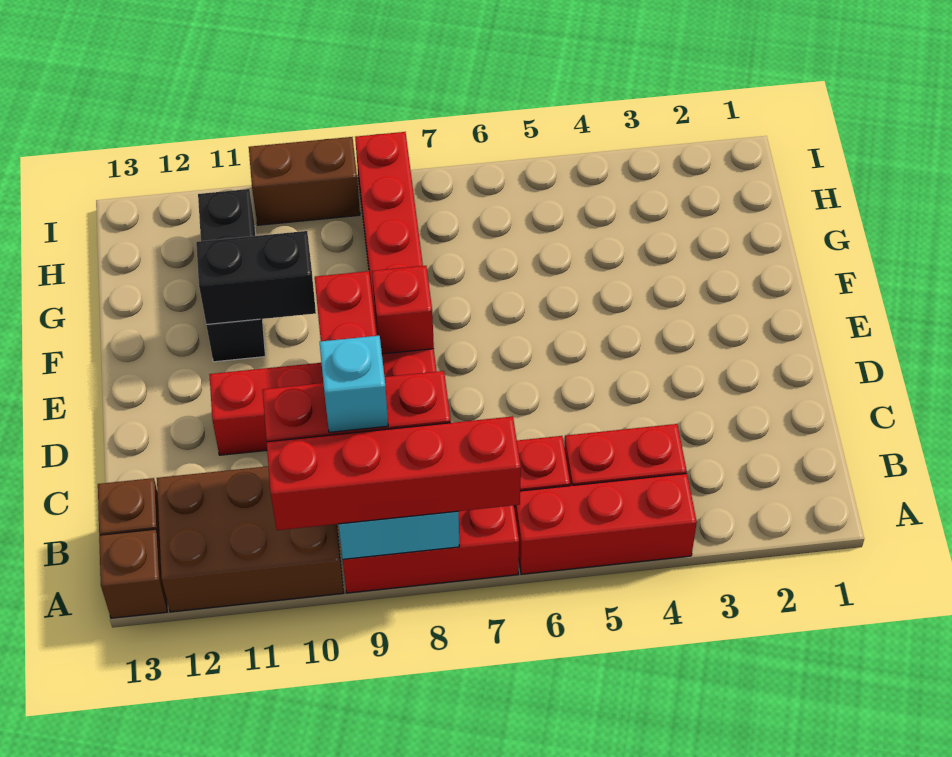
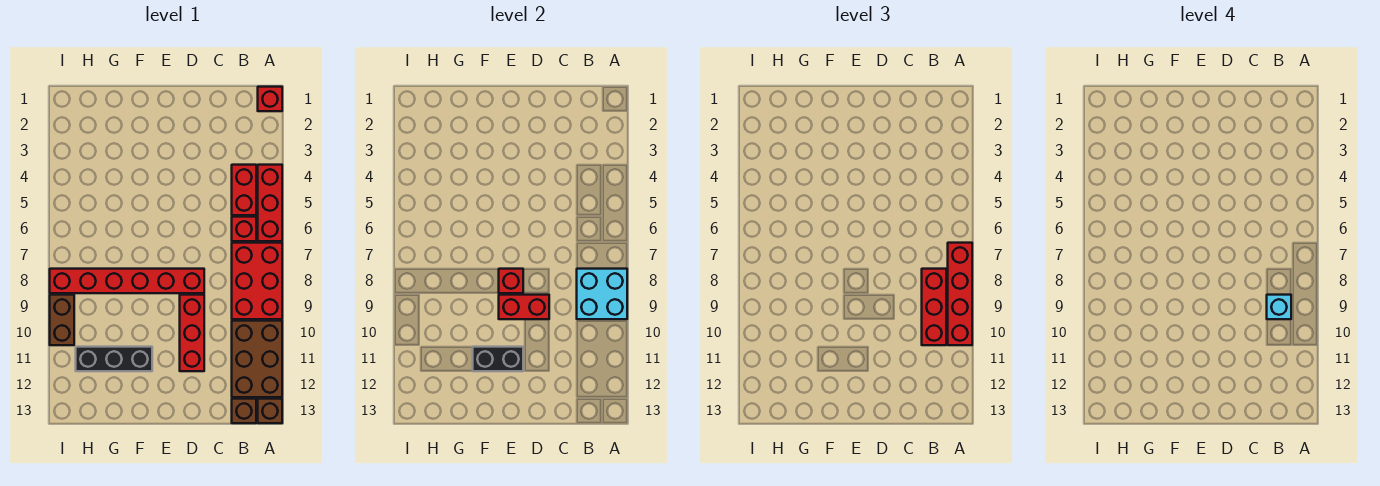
none -> red brick A1 level 1
black brick F10:F11 level 2 -> black brick E11:F11 level 2

